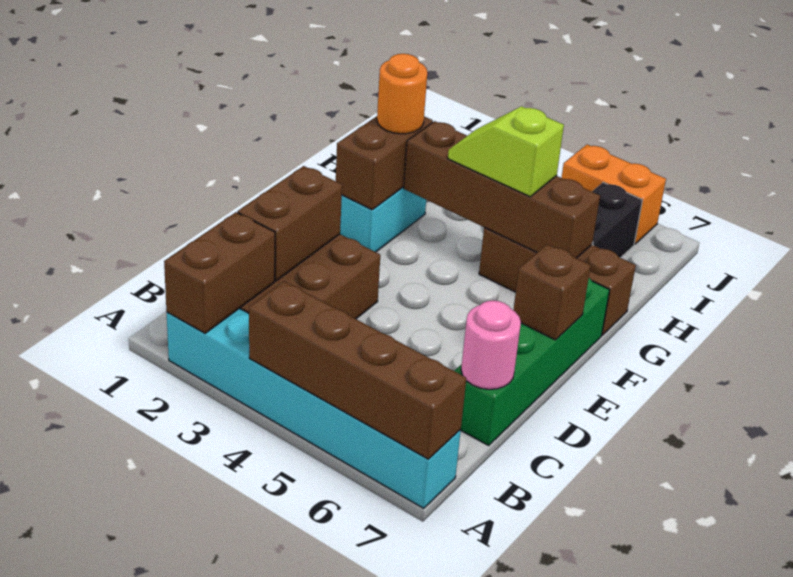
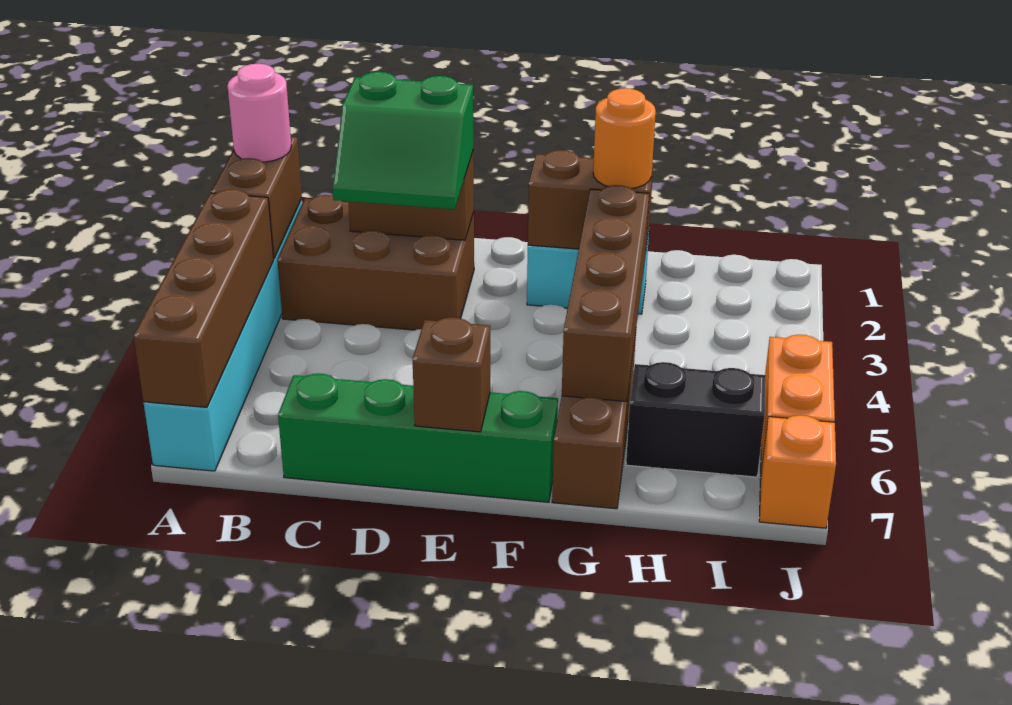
brown brick A2:B2 level 2 -> brown brick A2:A3 level 2
none -> green slope C2:D3 level 3 top 2
pink round brick C7 level 2 -> pink round brick A2 level 3
lime slope G4:G5 level 3 top 5 -> none
none -> orange brick J7 level 1

